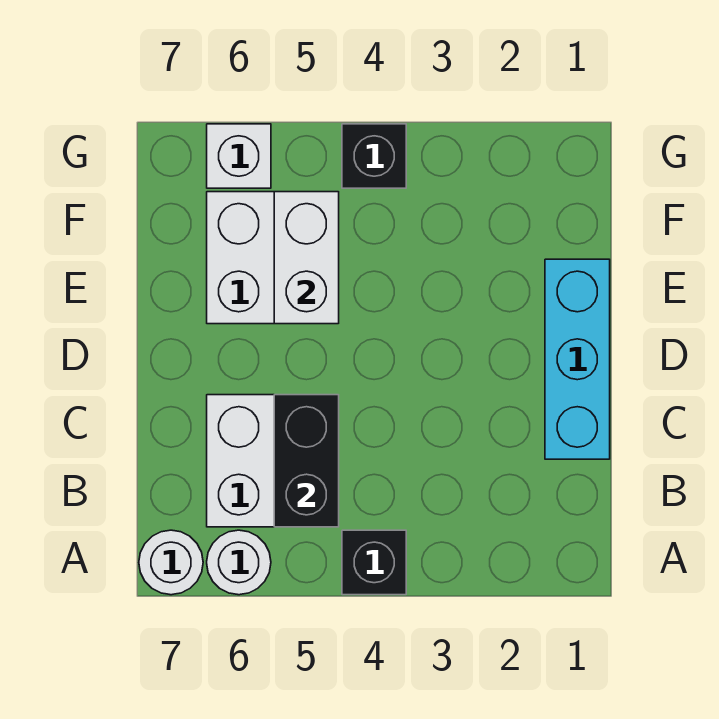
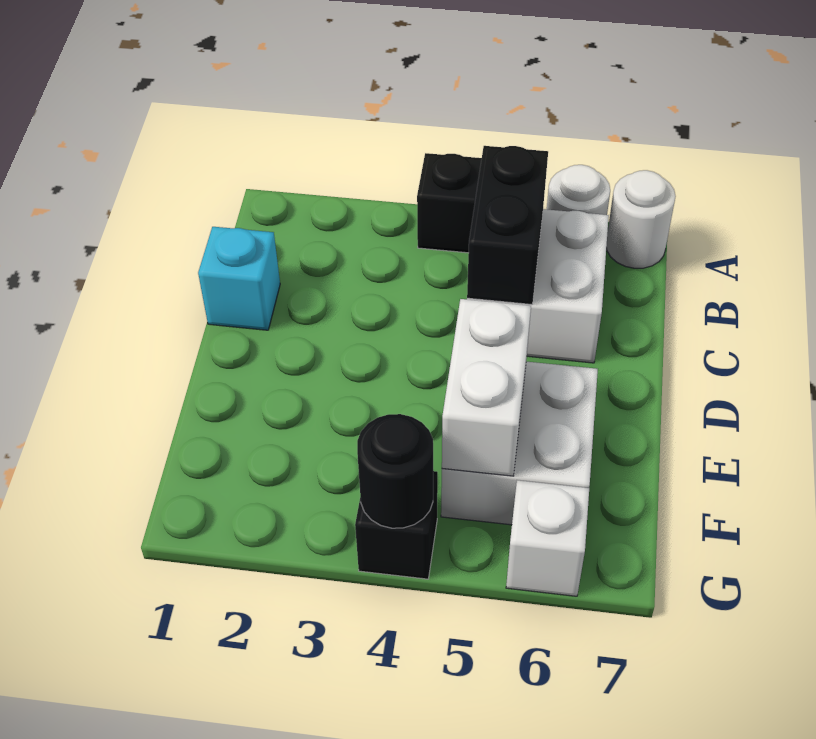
cyan brick C1:E1 level 1 -> cyan brick C1 level 1
none -> black round brick G4 level 2

